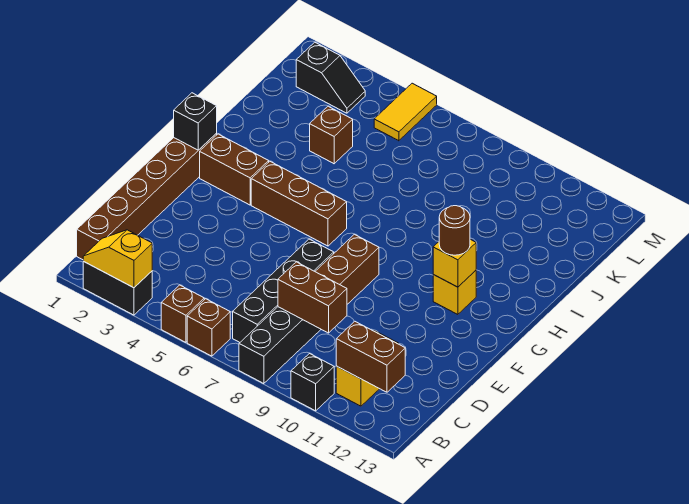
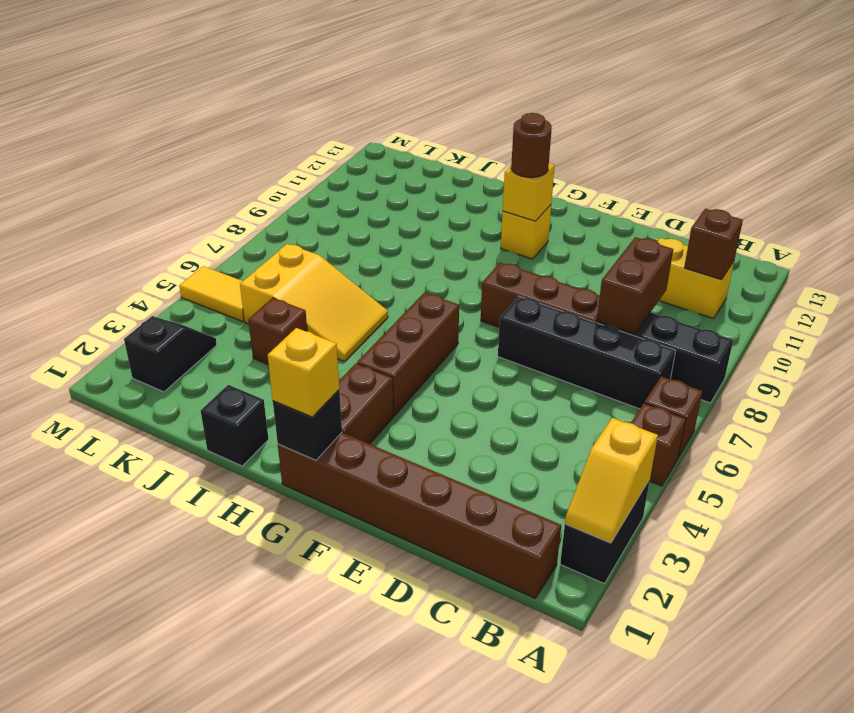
black brick A10 level 1 -> black brick I1 level 1
brown brick B11:B12 level 2 -> brown brick B11 level 2
none -> yellow brick G1 level 3
none -> yellow slope I5:K6 level 1 top K

